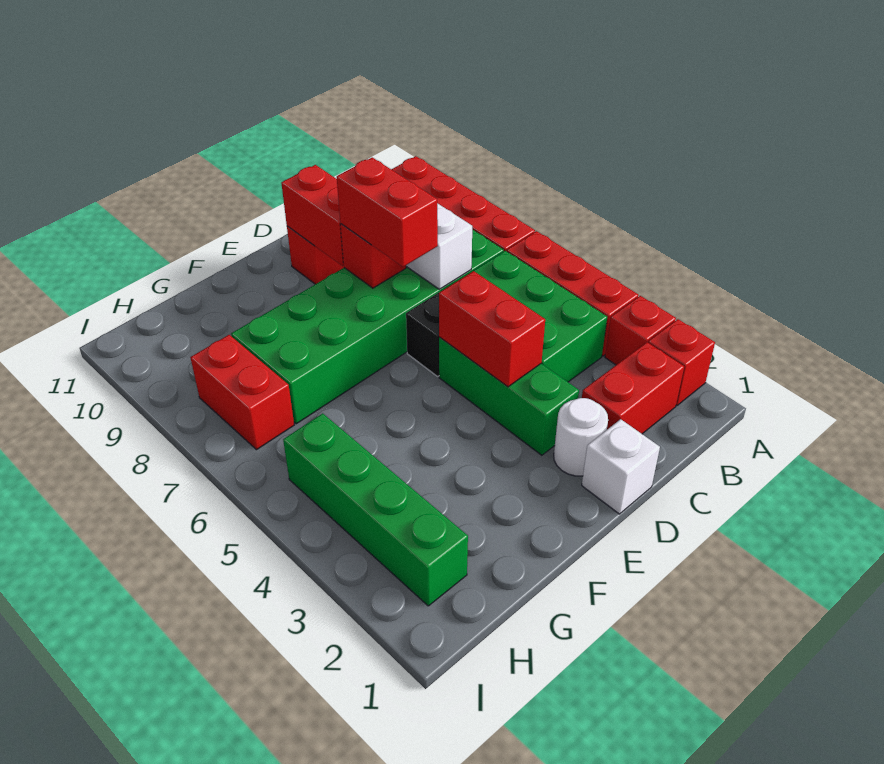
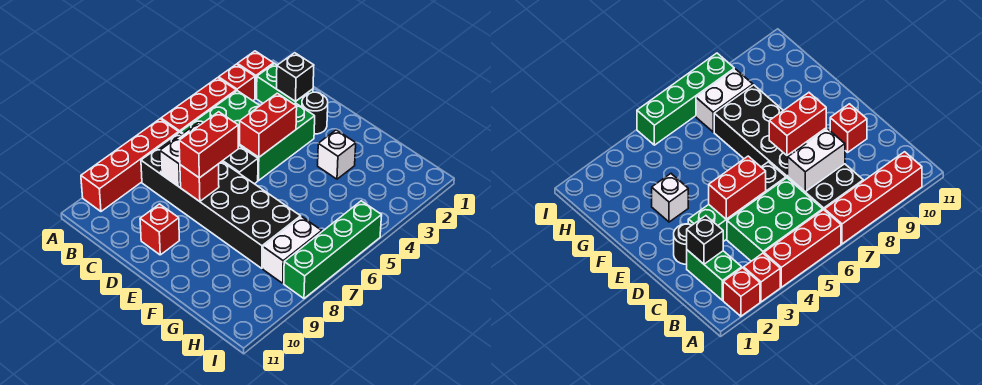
red brick B2:C2 level 1 -> green brick B2:C2 level 1
green brick B7:G8 level 1 -> black brick B7:G8 level 1
none -> black brick C2 level 2
white brick D1 level 1 -> white brick F3 level 1
white round brick D2 level 1 -> black round brick D2 level 1
red brick D9:D10 level 2 -> none
green brick H2:H5 level 1 -> green brick I5:I8 level 1
red brick H7:H8 level 1 -> white brick H7:H8 level 1

